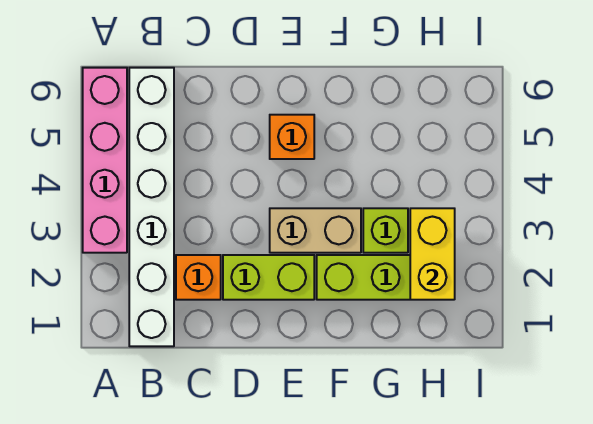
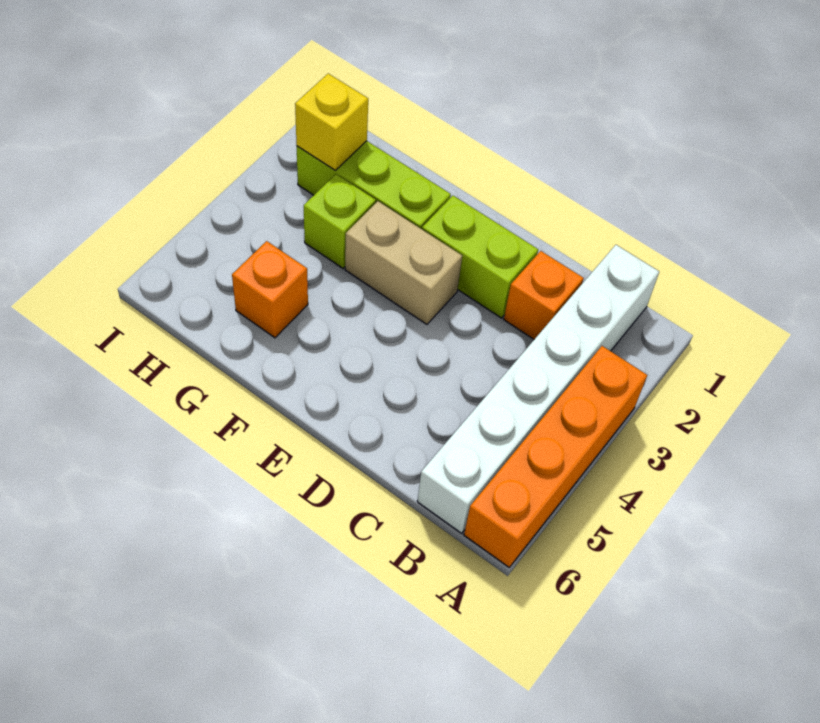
pink brick A3:A6 level 1 -> orange brick A3:A6 level 1
orange brick E5 level 1 -> orange brick G5 level 1
yellow brick H2:H3 level 2 -> yellow brick H2 level 2

